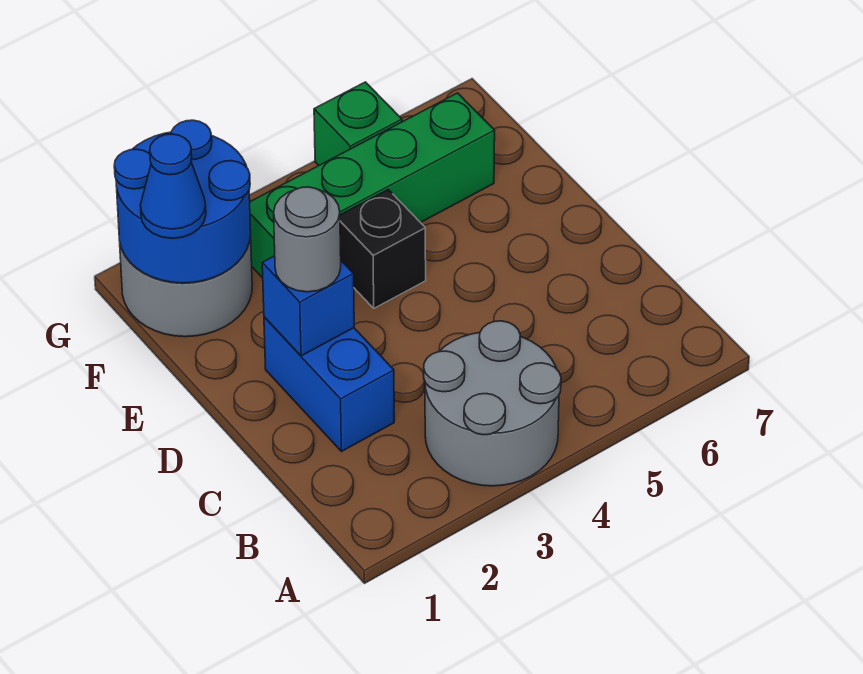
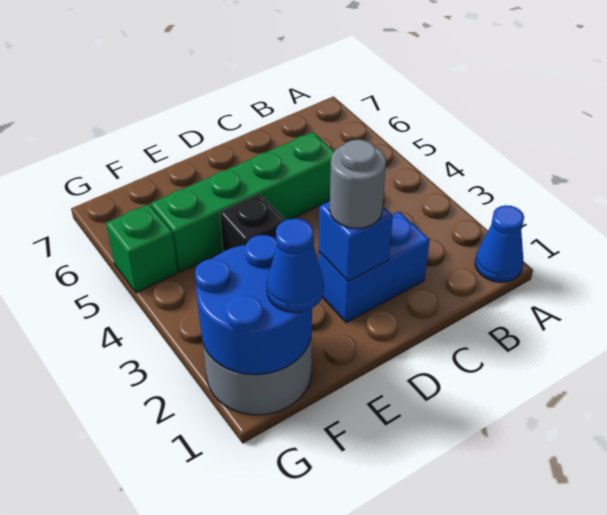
none -> blue cone A1 level 1
grey round brick A3:B4 level 1 -> none
green brick F3:F6 level 1 -> green brick C5:F5 level 1

